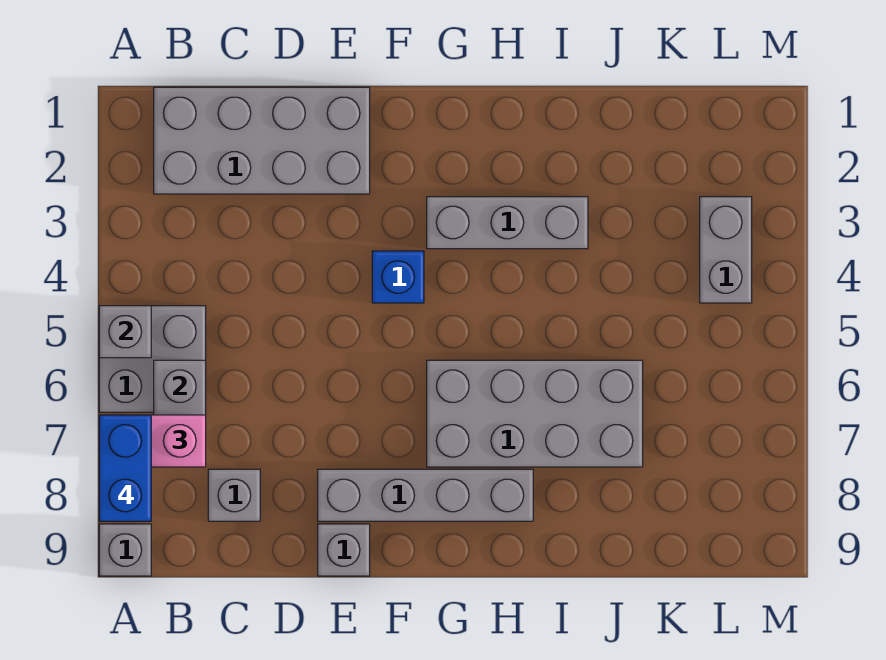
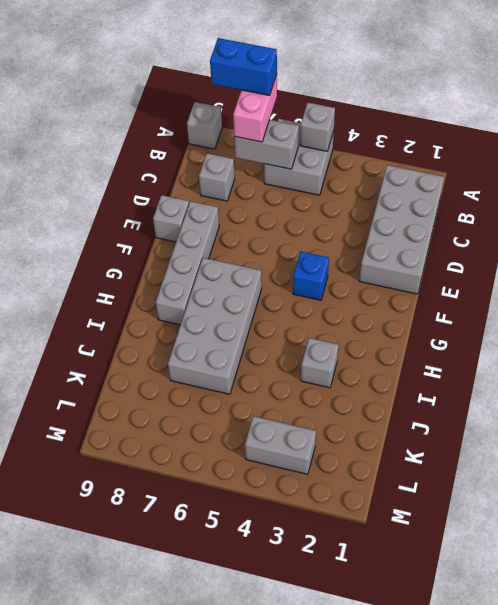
grey brick G3:I3 level 1 -> grey brick I3 level 1

